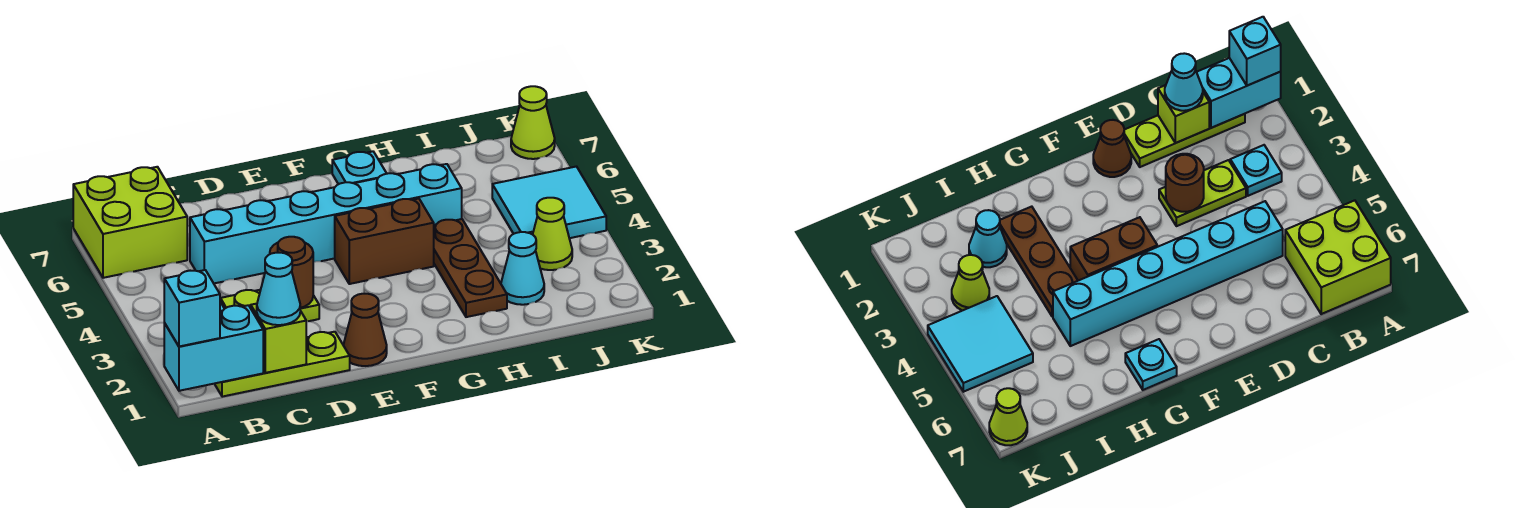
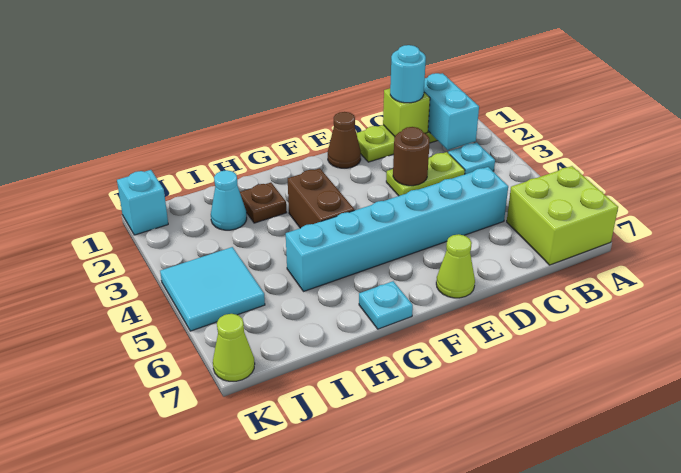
cyan brick A1:B1 level 2 -> cyan brick B1:B2 level 2
cyan brick A1 level 3 -> cyan brick K1 level 1
cyan cone C1 level 3 -> cyan round brick C1 level 3
brown brick F4:G4 level 1 -> brown brick G3:G4 level 1
brown plate H2:H4 level 1 -> brown plate H2 level 1
lime cone J3 level 1 -> lime cone E7 level 1

